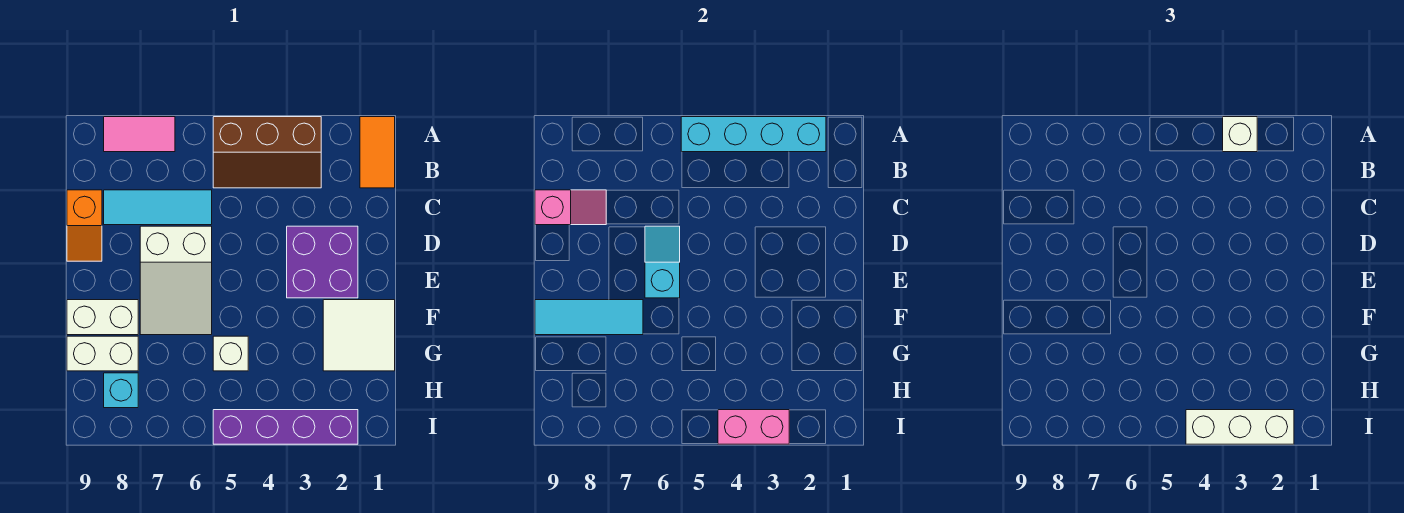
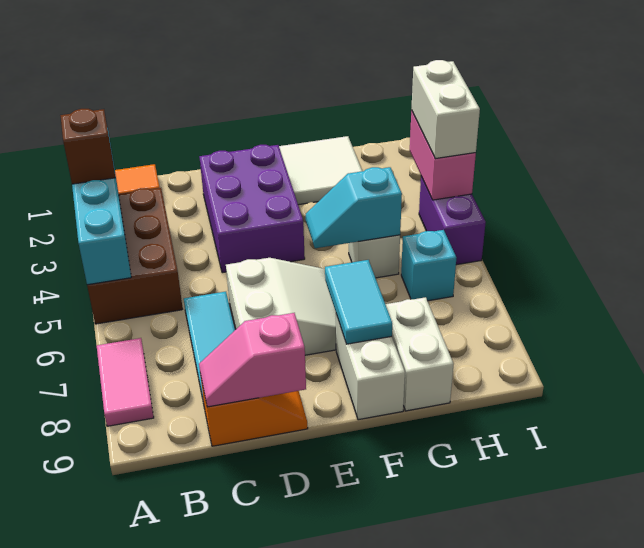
brown slope A3:B5 level 1 top A -> brown brick A3:B5 level 1
white brick A3 level 3 -> brown brick A3 level 3
pink slope C8:C9 level 2 top 9 -> pink slope C9:D9 level 2 top D
purple brick D2:E3 level 1 -> purple brick D2:E4 level 1
cyan slope D6:E6 level 2 top E -> cyan slope F5:G5 level 2 top G
cyan tile F7:F9 level 2 -> cyan tile F7:F8 level 2
cyan brick H8 level 1 -> cyan brick H6 level 1
purple brick I2:I5 level 1 -> purple brick I4:I5 level 1
white brick I2:I4 level 3 -> white brick I3:I4 level 3

